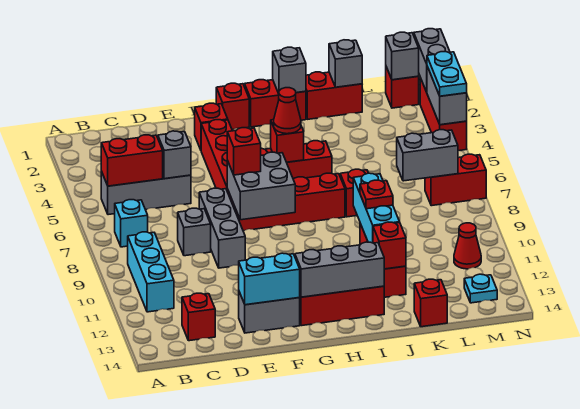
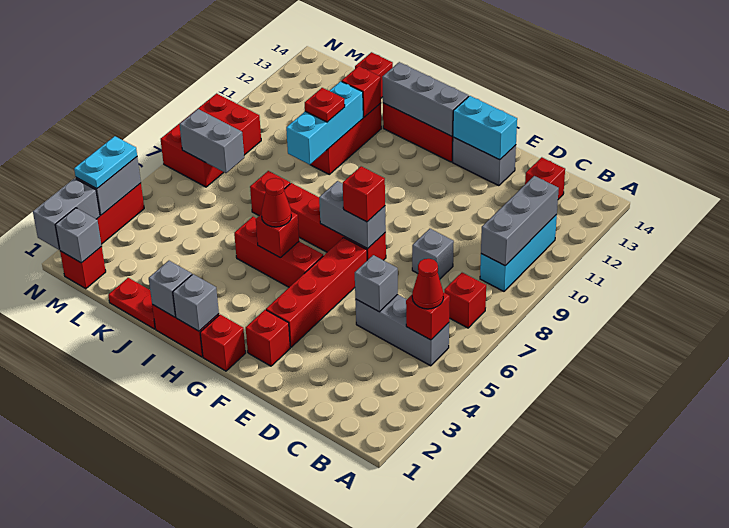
red brick B5:C5 level 2 -> red brick B5 level 2
cyan brick B7 level 1 -> red brick B7 level 1
grey brick E7:E9 level 1 -> grey brick B9:B11 level 2
grey brick F7:G8 level 2 -> grey brick F7:G7 level 2
red brick J1:K1 level 1 -> red plate J1:K1 level 1
grey brick K1 level 2 -> grey brick H1 level 2
red brick M7:N7 level 1 -> red brick M7:N9 level 1
red cone M11 level 1 -> red cone B5 level 3
cyan plate M13 level 1 -> none

